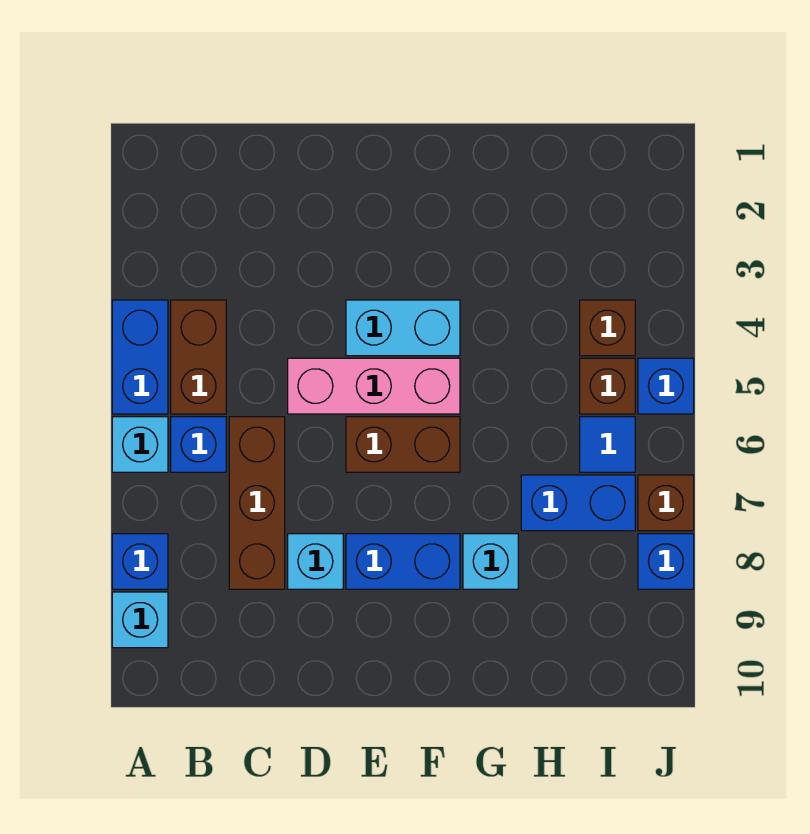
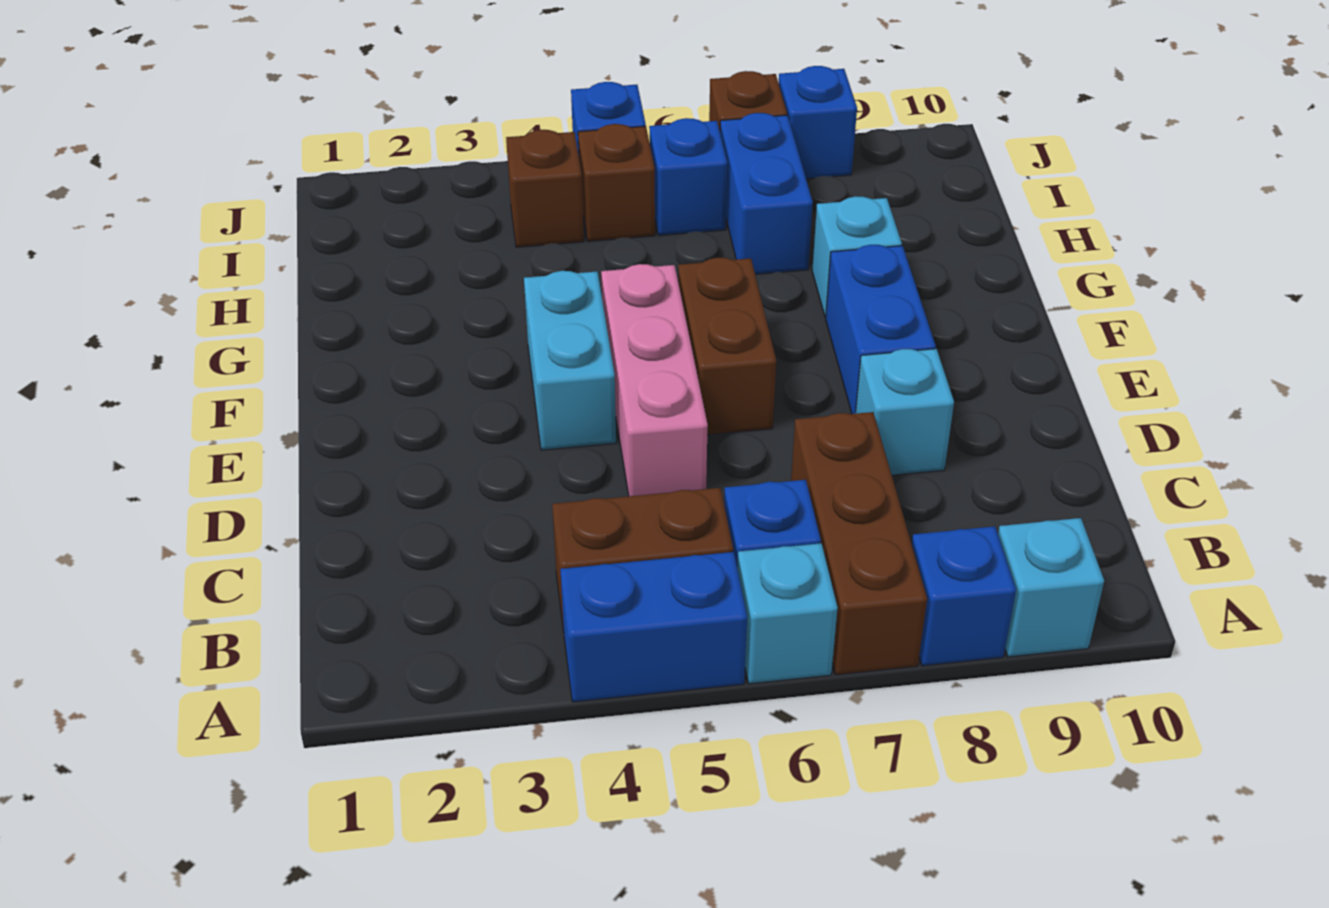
brown brick C6:C8 level 1 -> brown brick A7:C7 level 1
blue tile I6 level 1 -> blue brick I6 level 1

